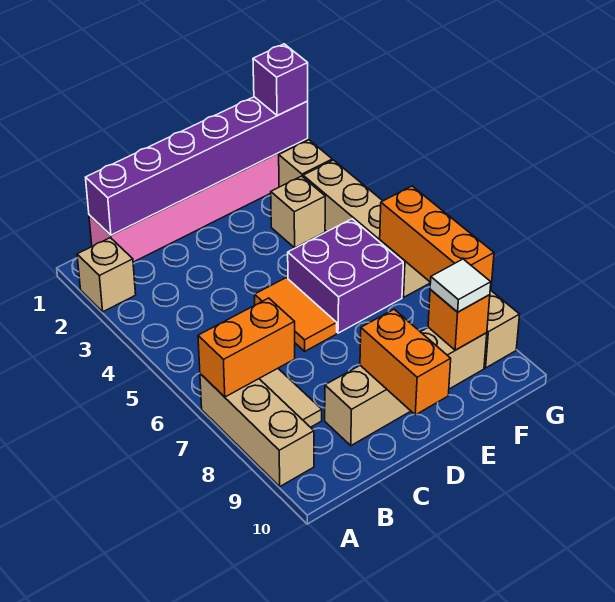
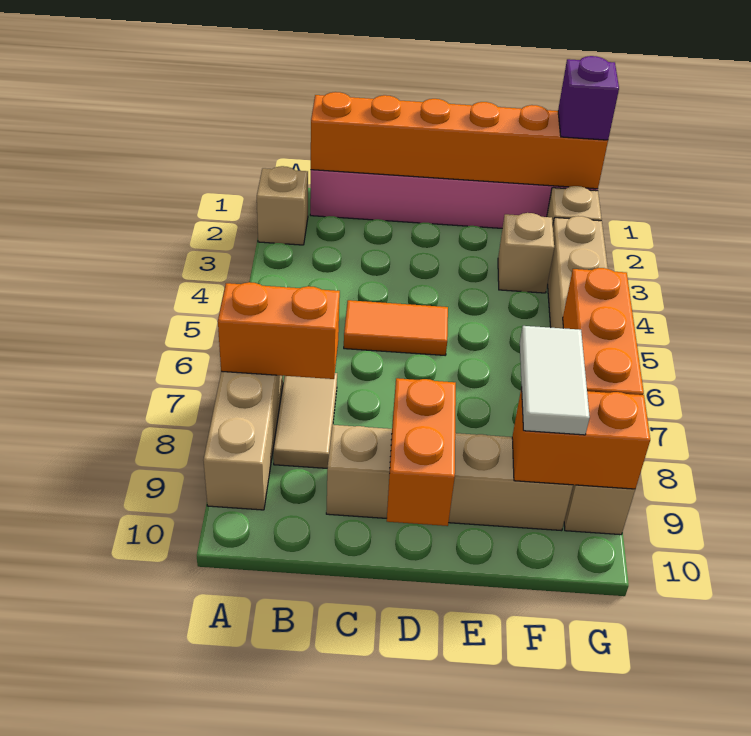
purple brick B1:G1 level 2 -> orange brick B1:G1 level 2
orange tile D5:D6 level 1 -> orange tile C5:D5 level 1
purple brick E5:F6 level 1 -> none
orange brick F9 level 2 -> orange brick F9:G9 level 2
white tile F9 level 3 -> white tile F8:F9 level 3

